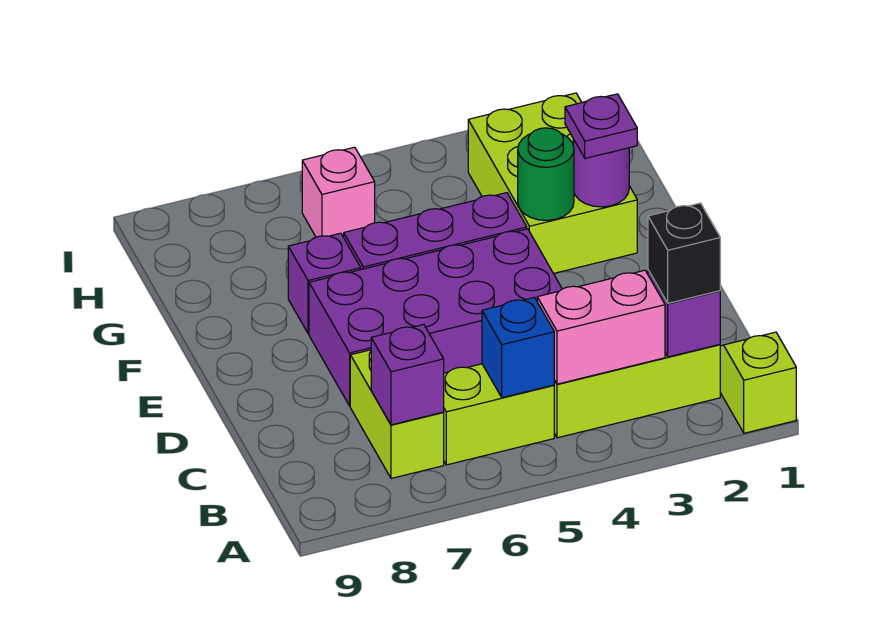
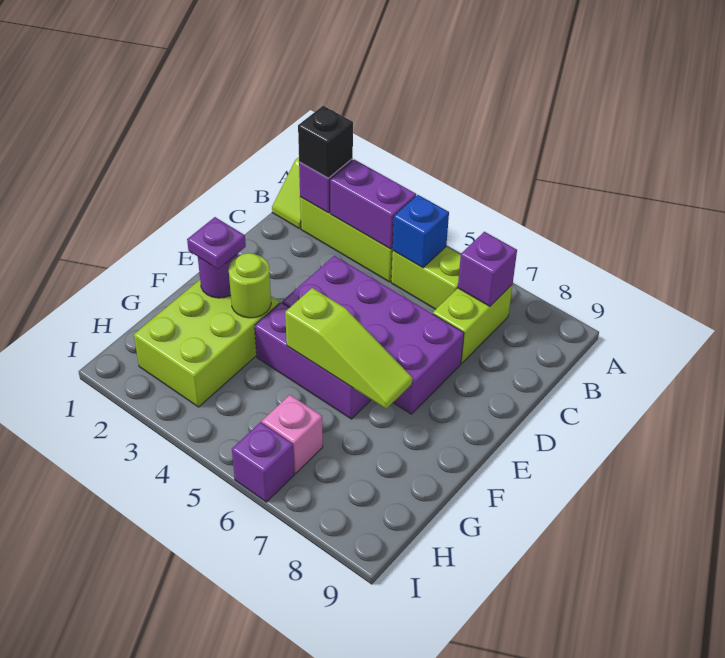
pink brick B3:B4 level 2 -> purple brick B3:B4 level 2
green round brick F3 level 2 -> lime round brick F3 level 2
none -> lime slope F5:F7 level 2 top 5
purple brick F7 level 1 -> purple brick I6 level 1

